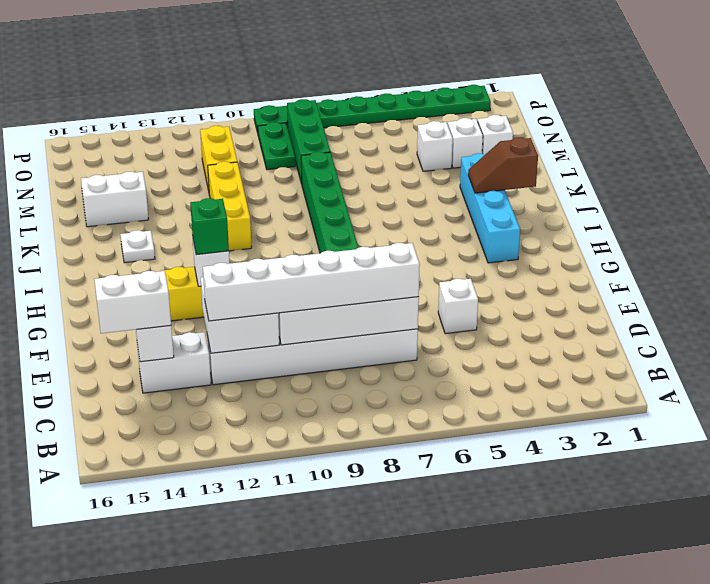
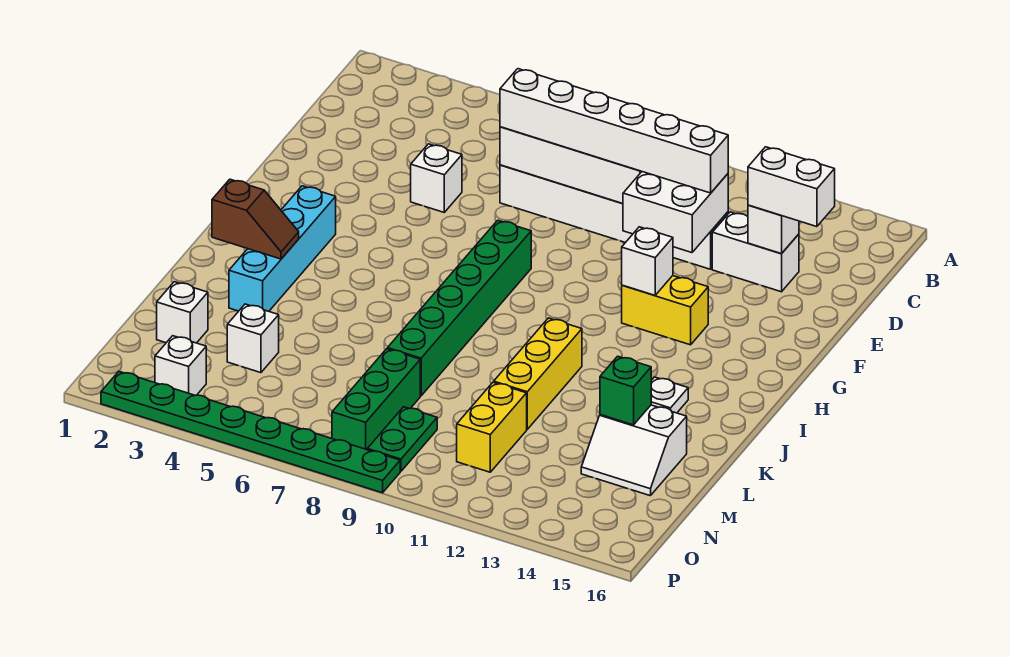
green brick G12 level 3 -> green brick L14 level 2
white brick M3 level 1 -> white brick O3 level 1

